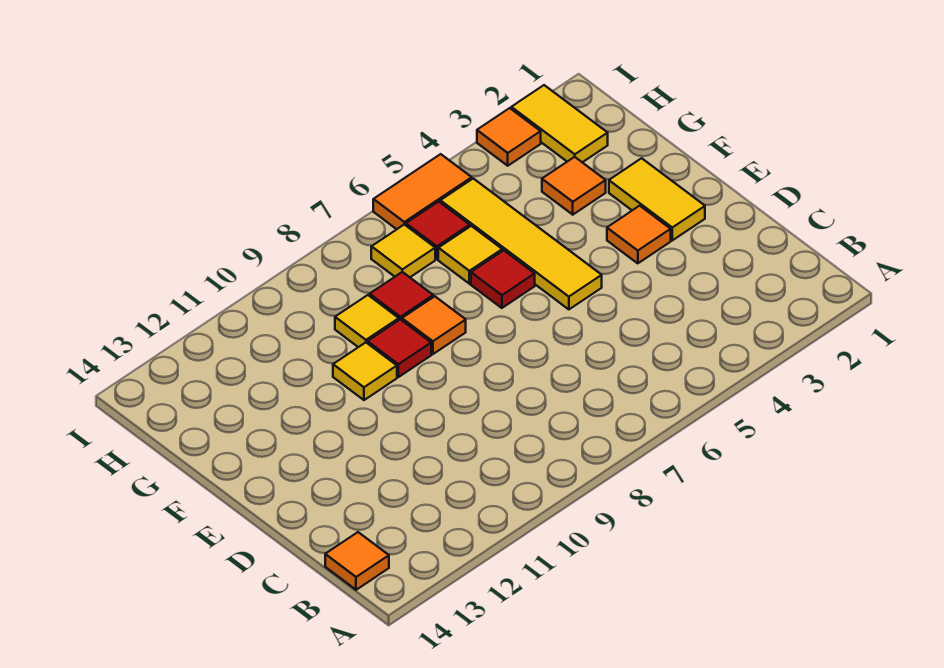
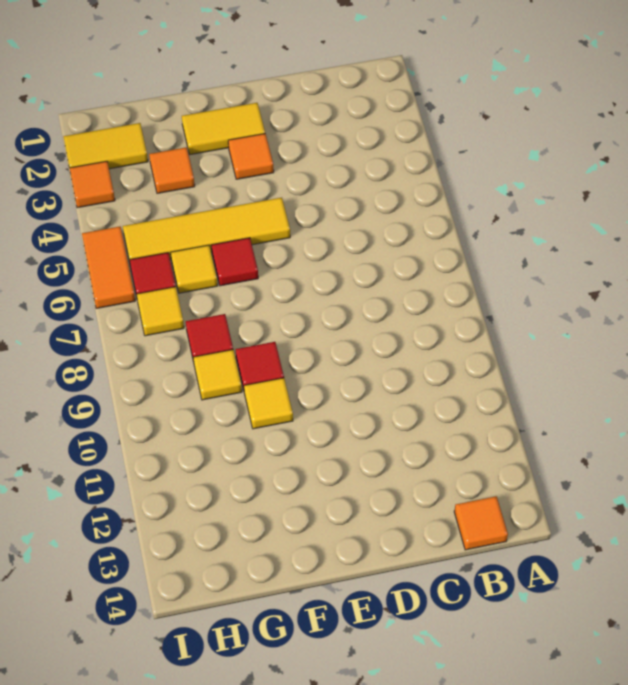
orange tile F8 level 1 -> none

